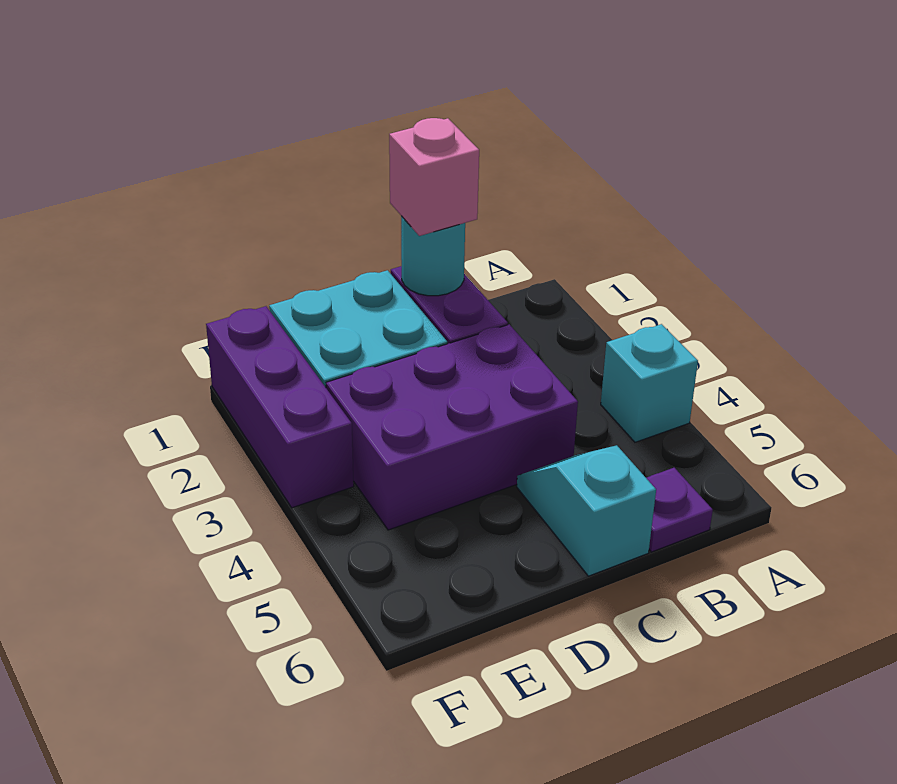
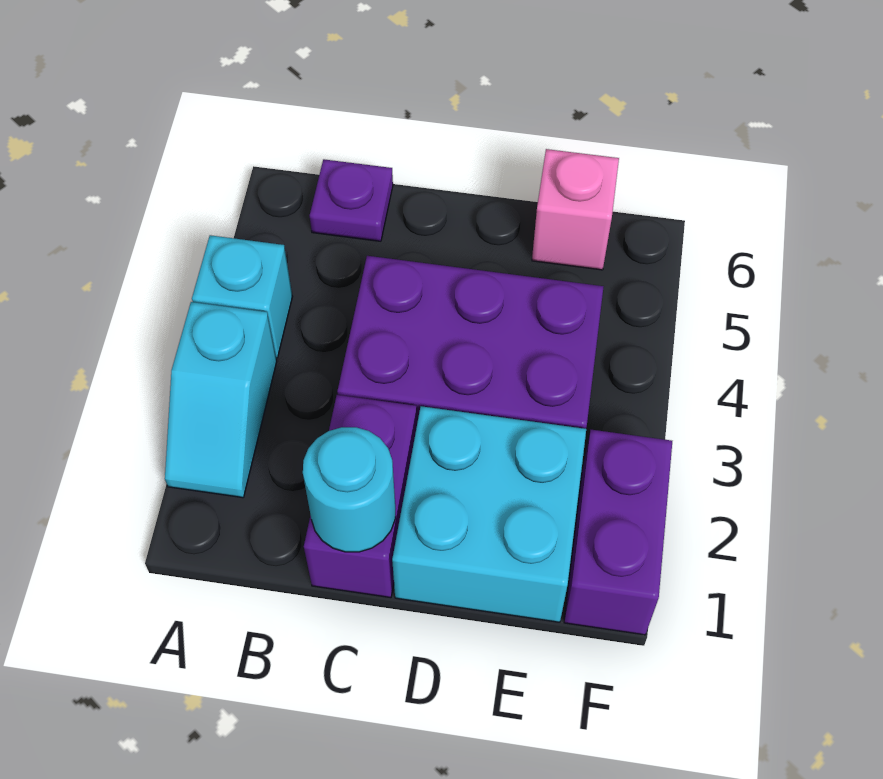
pink brick C1 level 3 -> pink brick E6 level 1
cyan slope C5:C6 level 1 top 6 -> cyan slope A2:A3 level 1 top 3
purple brick F1:F3 level 1 -> purple brick F1:F2 level 1

